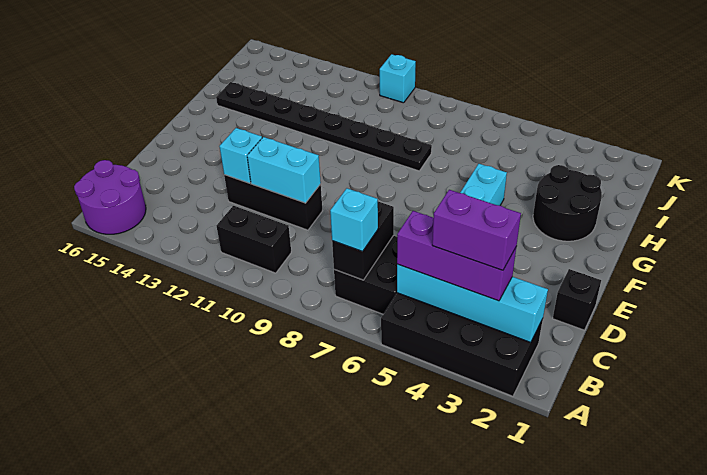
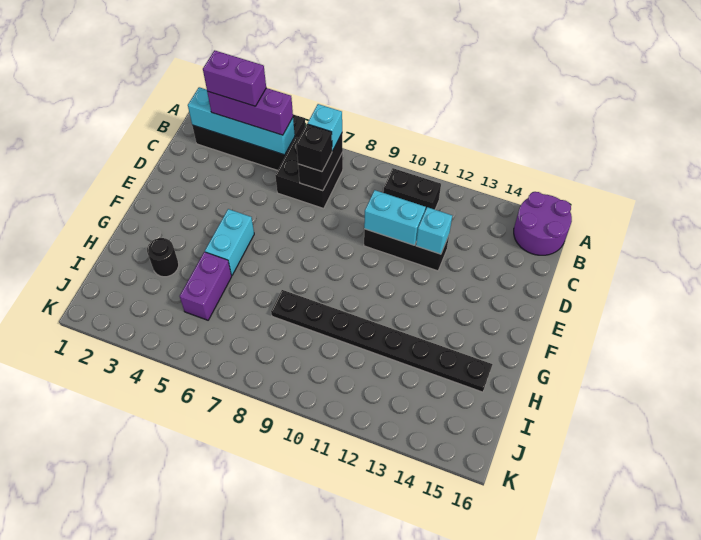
black brick D1 level 1 -> black brick C7 level 3
black round brick G2:H3 level 1 -> black round brick H3 level 1
none -> purple brick H5:I5 level 1
cyan brick K10 level 1 -> none

